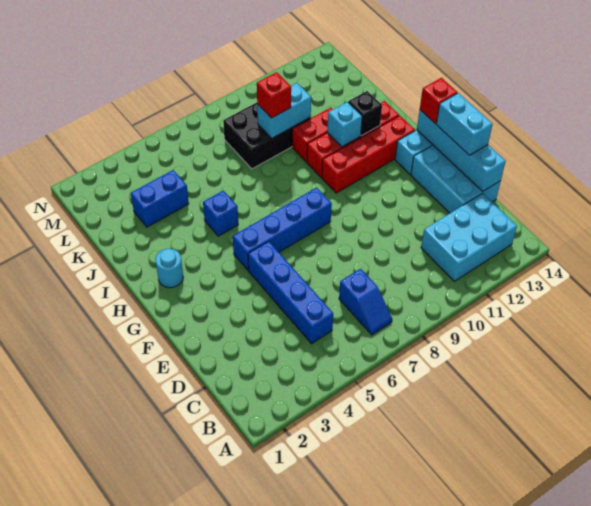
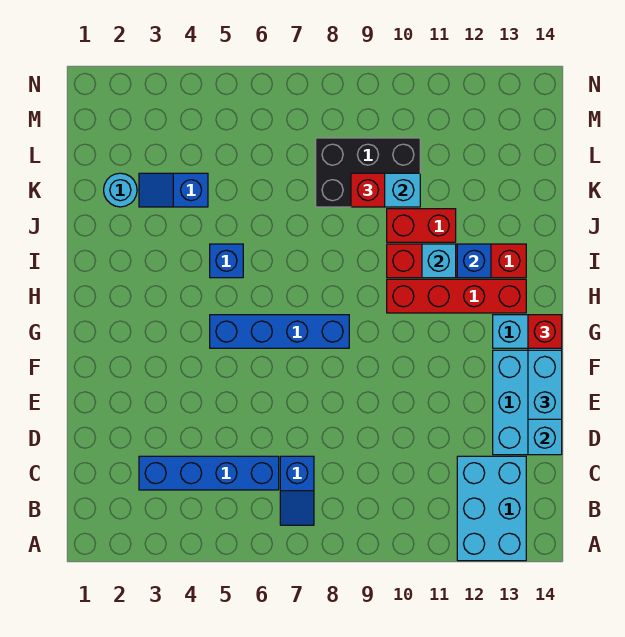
cyan brick B11:C13 level 1 -> cyan brick A12:C13 level 1
blue brick C5:F5 level 1 -> blue brick C3:C6 level 1
cyan round brick H2 level 1 -> cyan round brick K2 level 1
black brick I12 level 2 -> blue brick I12 level 2
blue brick K3:K4 level 1 -> blue slope K3:K4 level 1 top 4

